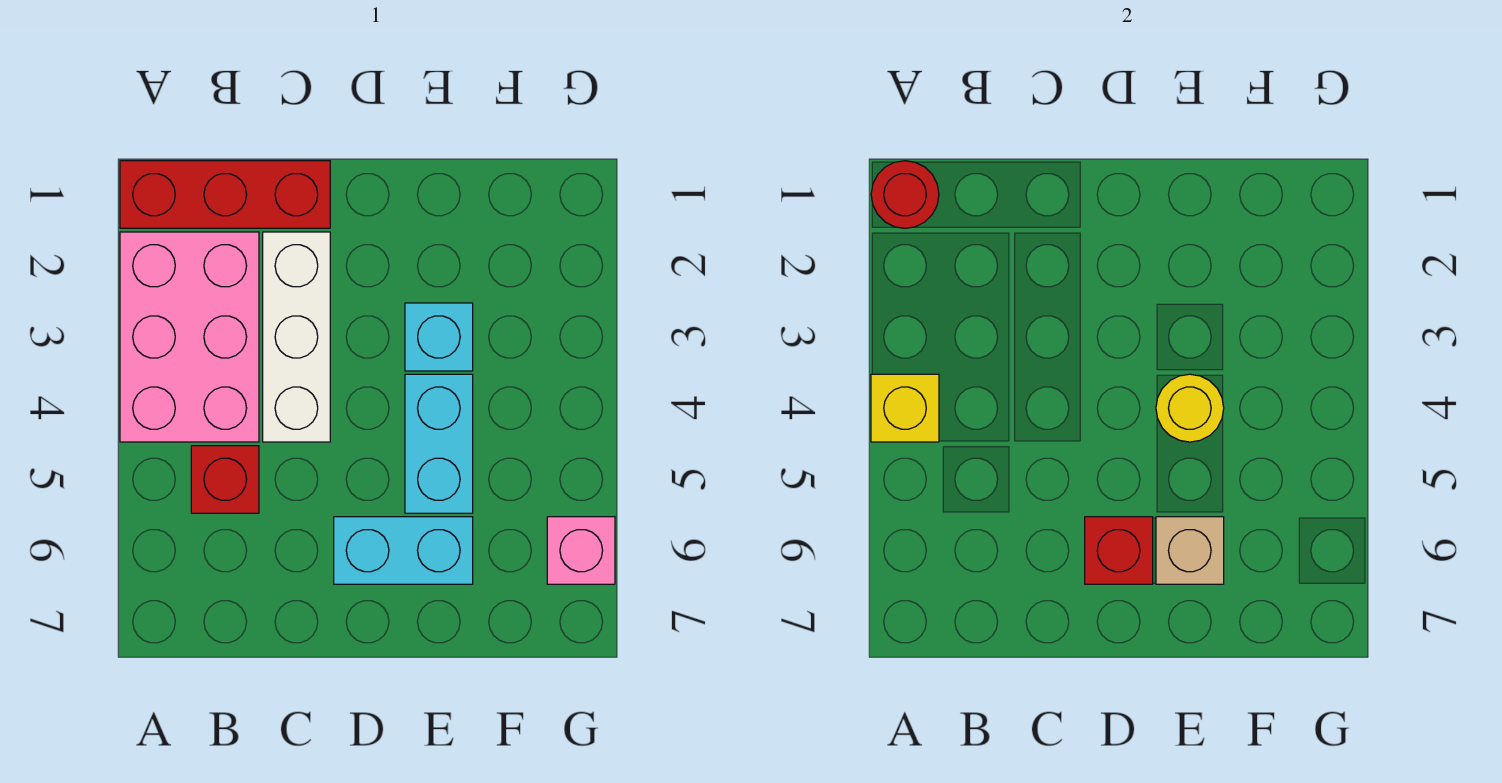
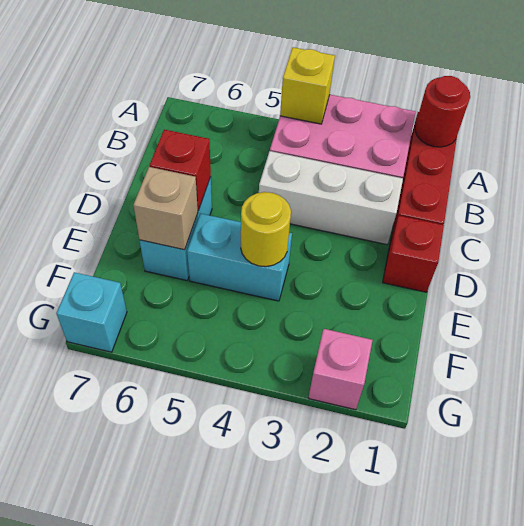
red brick B5 level 1 -> red brick D1 level 1
cyan brick E3 level 1 -> cyan brick G7 level 1
pink brick G6 level 1 -> pink brick G2 level 1

